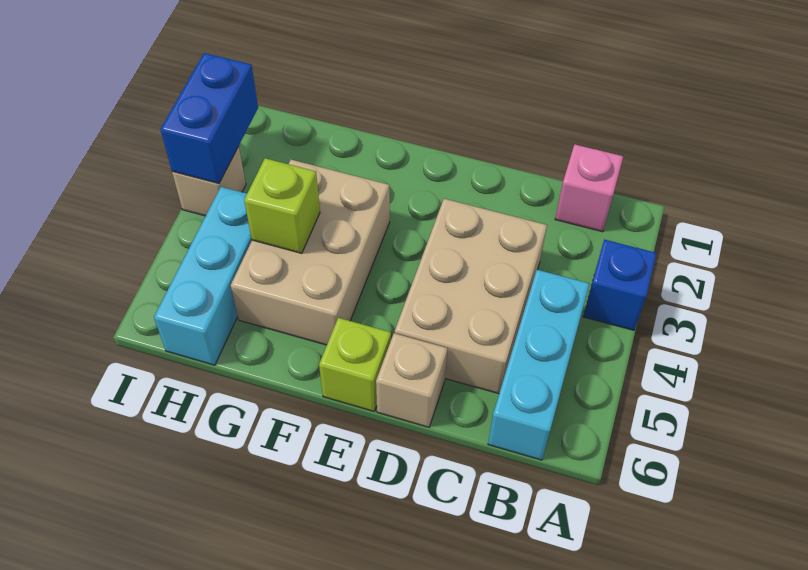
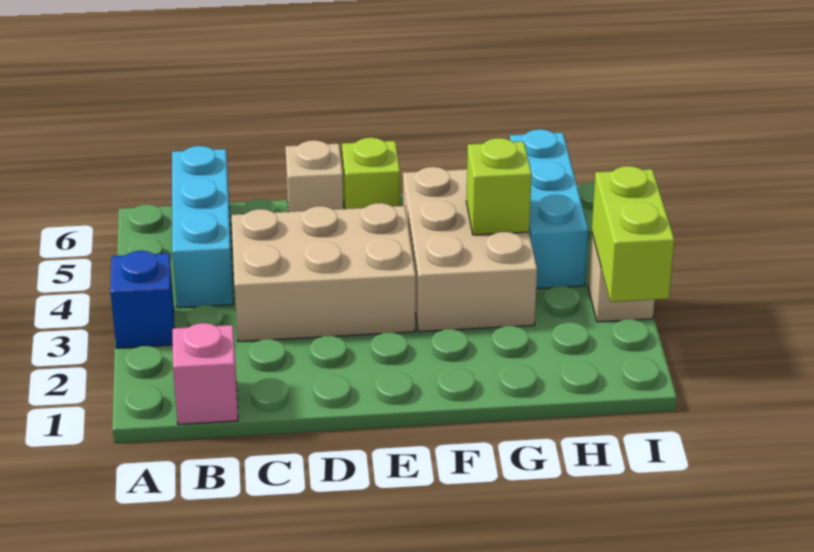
tan brick C3:D5 level 1 -> tan brick C3:E4 level 1
blue brick I2:I3 level 2 -> lime brick I2:I3 level 2

